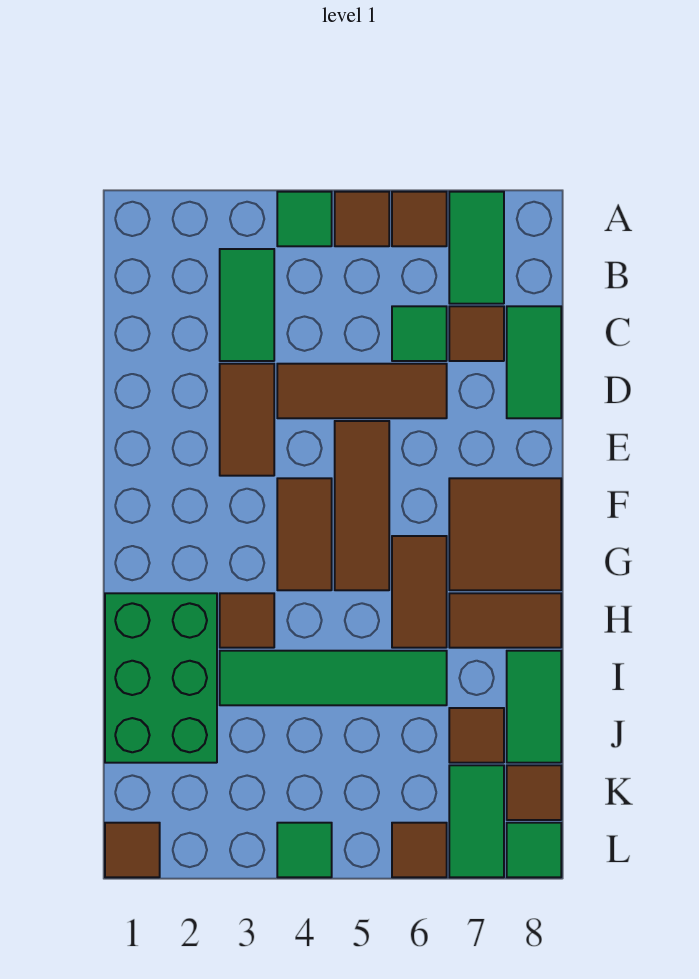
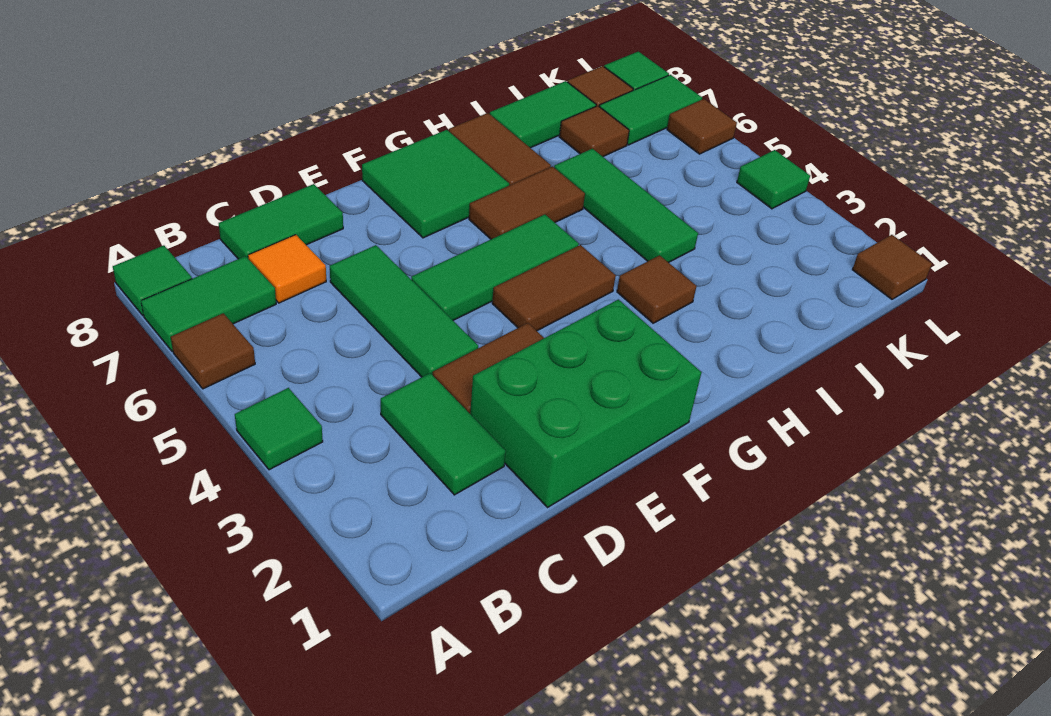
brown tile A5 level 1 -> none
green tile B3:C3 level 1 -> green tile C2:C3 level 1
green tile C6 level 1 -> green tile A8 level 1
brown tile C7 level 1 -> orange tile C7 level 1
brown tile D4:D6 level 1 -> green tile D4:D6 level 1
brown tile E5:G5 level 1 -> green tile E5:G5 level 1
brown tile F7:G8 level 1 -> green tile F7:G8 level 1
green brick H1:J2 level 1 -> green brick D1:F2 level 1
green tile I3:I6 level 1 -> green tile I4:I6 level 1

